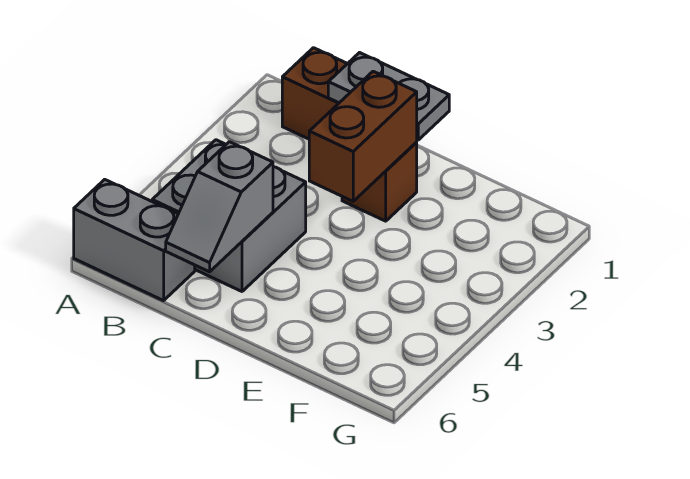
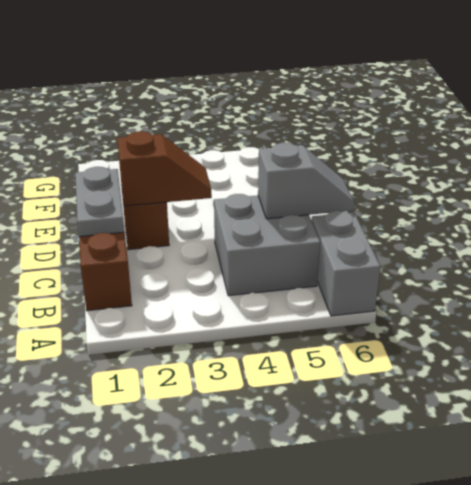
brown brick D2:D3 level 2 -> brown slope D2:D3 level 2 top 2

